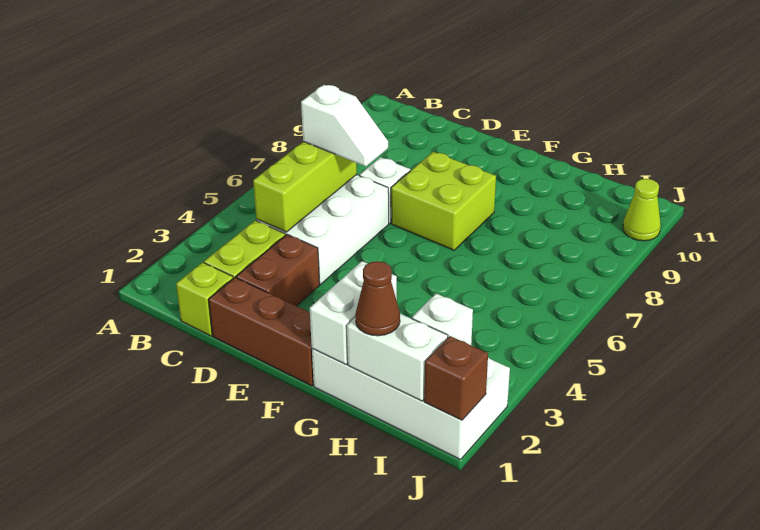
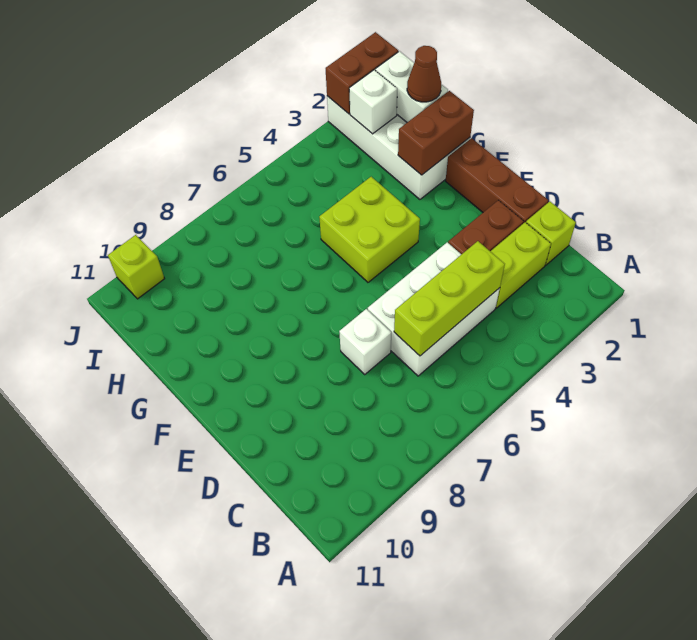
white slope C6:D6 level 3 top C -> none
lime brick E7:F8 level 1 -> lime brick F4:G5 level 1
white brick G1:G2 level 2 -> brown brick G1:G2 level 2
brown brick J1 level 2 -> brown brick J1:J2 level 2
lime cone J10 level 1 -> lime brick J10 level 1

